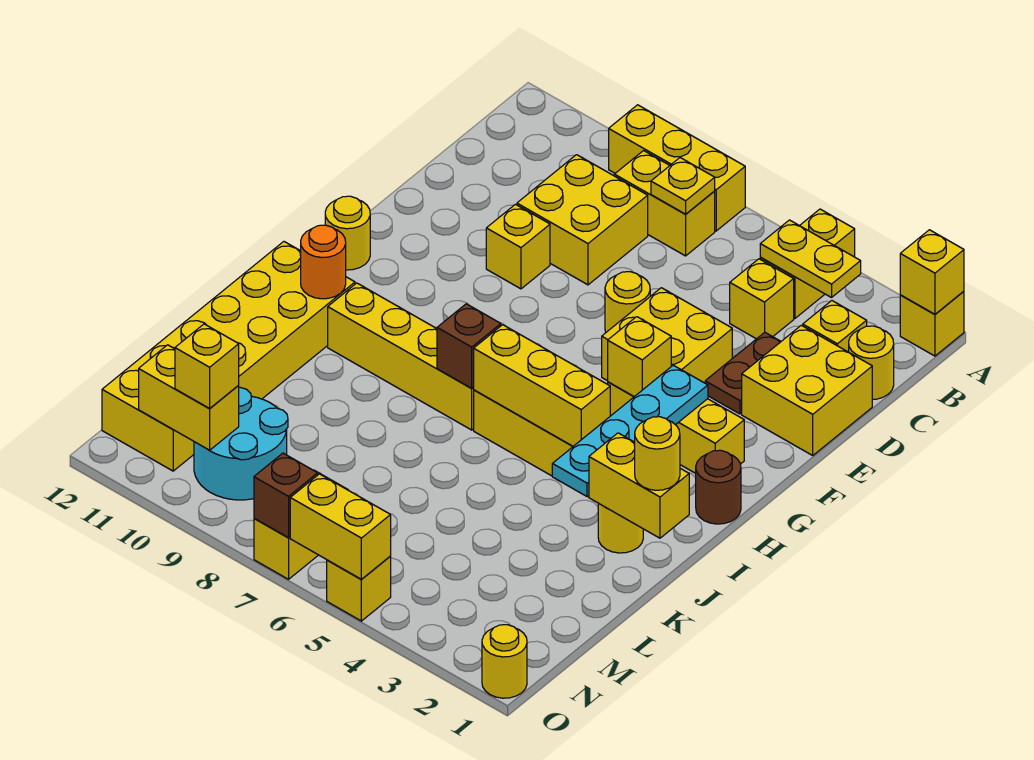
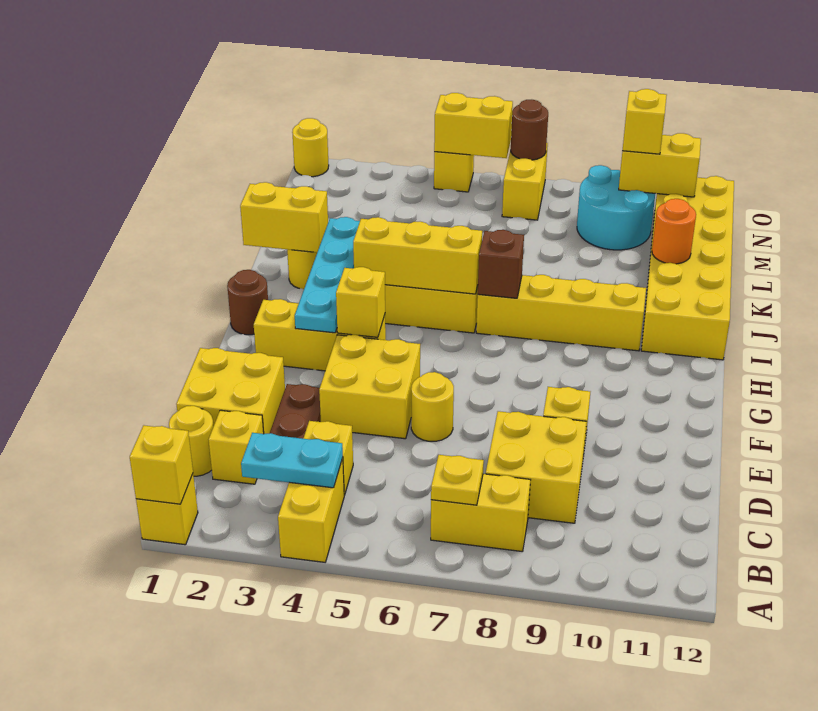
yellow brick A7:A9 level 1 -> none
yellow plate B3:B4 level 2 -> cyan plate B3:B4 level 2
yellow round brick G12 level 1 -> none
orange round brick I11 level 2 -> orange round brick K11 level 2
yellow round brick J1 level 3 -> none
brown brick O7 level 2 -> brown round brick O7 level 2

